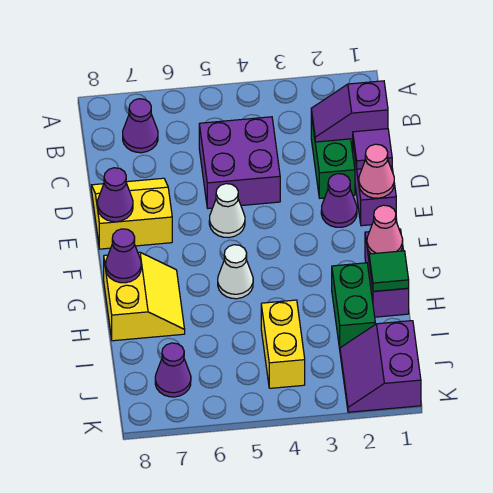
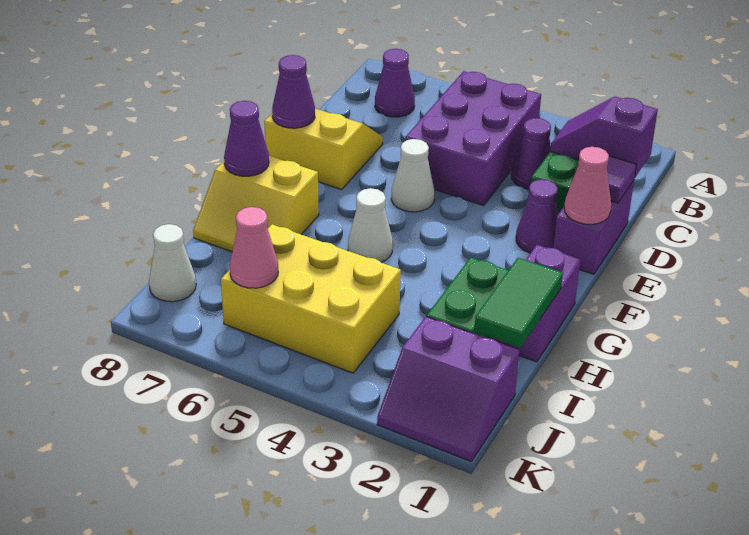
purple brick C4:D5 level 1 -> purple brick B4:D5 level 1
pink cone G1 level 2 -> pink cone J6 level 2
yellow slope G7:H8 level 1 top 8 -> yellow slope G7:H8 level 1 top G
green tile H1 level 2 -> green tile H1:I1 level 2
yellow brick I4:J4 level 1 -> yellow brick I4:J6 level 1
purple slope J1:K2 level 1 top 1 -> purple slope J1:K2 level 1 top J
purple cone J7 level 1 -> purple cone C3 level 1
none -> white cone J8 level 1

